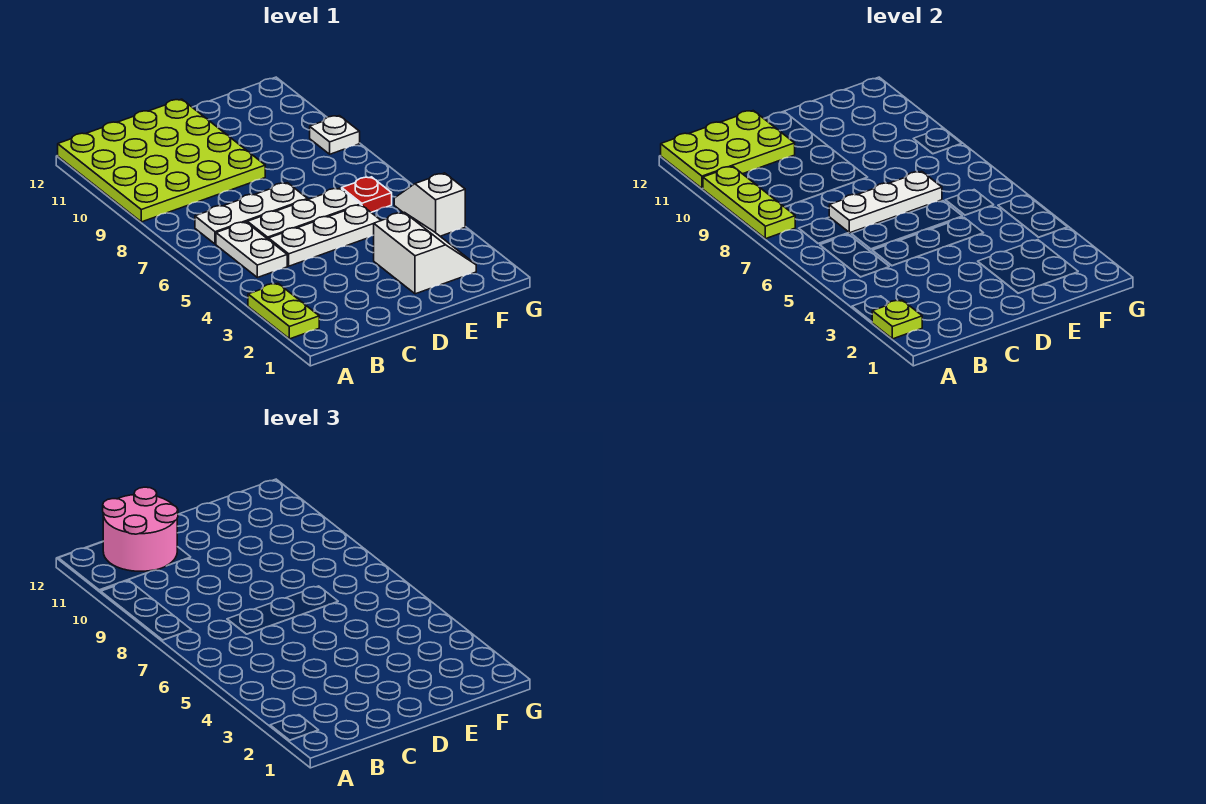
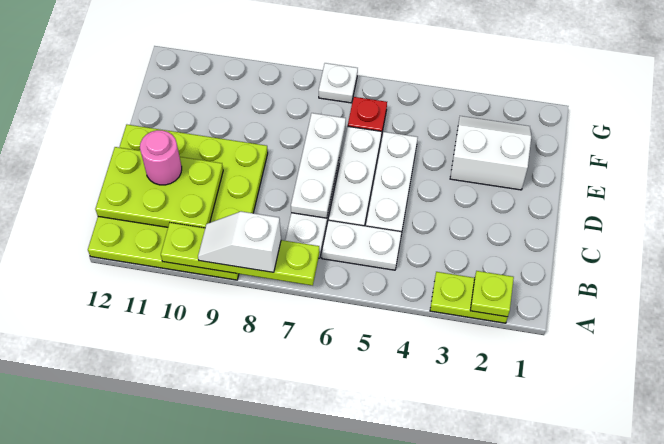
lime plate A8:A10 level 2 -> lime plate A7:A10 level 2
lime plate A11:C12 level 2 -> lime plate B10:C12 level 2
pink round brick B11:C12 level 3 -> pink round brick C11 level 3
white slope G4:G5 level 1 top 4 -> white slope A8:A9 level 3 top 8
white plate G9 level 1 -> white plate G7 level 1

